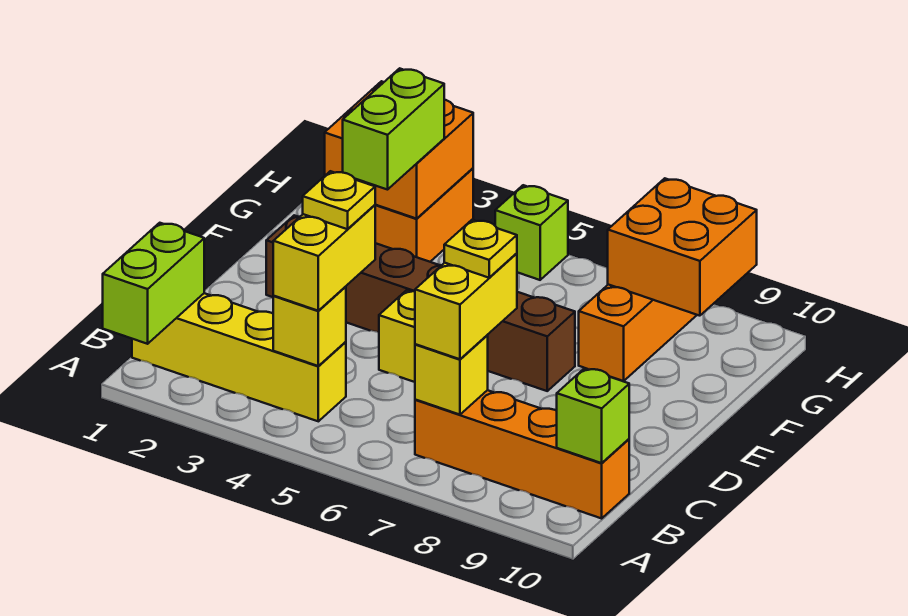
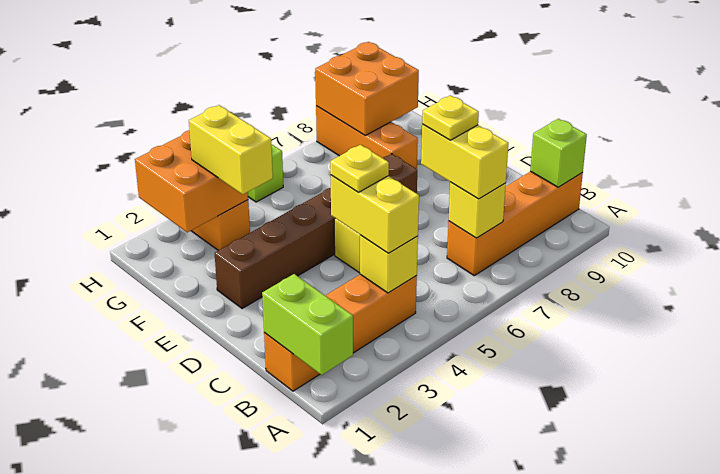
yellow brick B1:B4 level 1 -> orange brick B1:B4 level 1
lime brick F3:G3 level 3 -> yellow brick F3:G3 level 3

